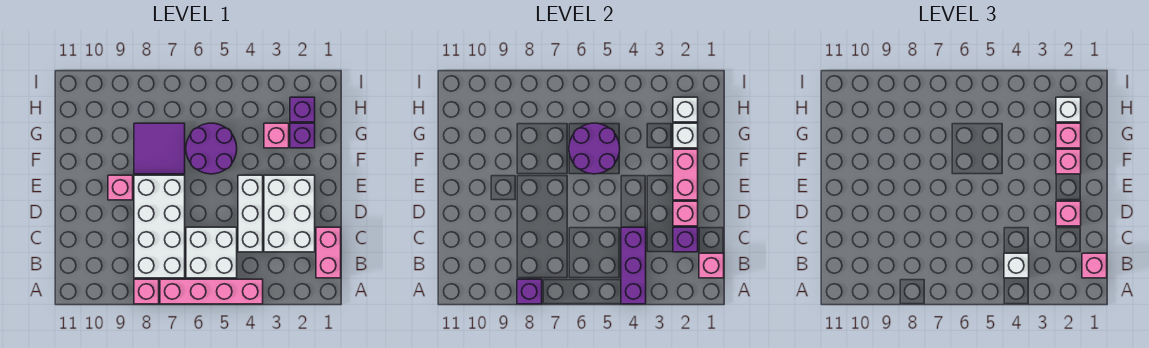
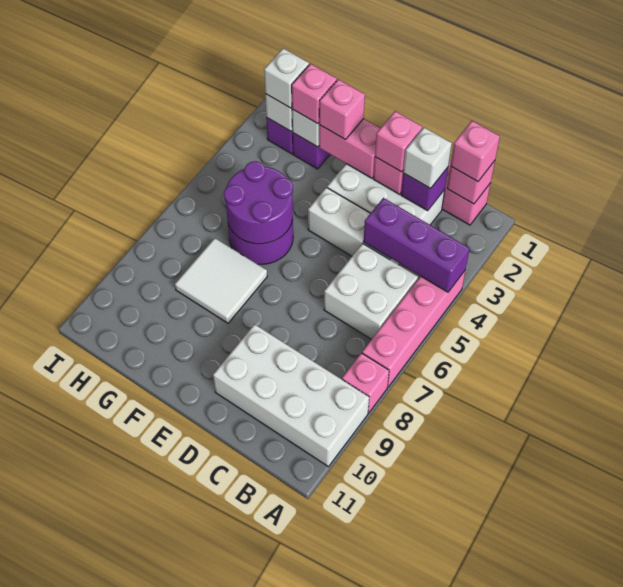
purple brick A8 level 2 -> none
white brick B4 level 3 -> white brick C2 level 3
white brick B7:E8 level 1 -> white brick A9:D10 level 1
pink brick E9 level 1 -> none
purple tile F7:G8 level 1 -> white tile F7:G8 level 1
pink brick G3 level 1 -> none

